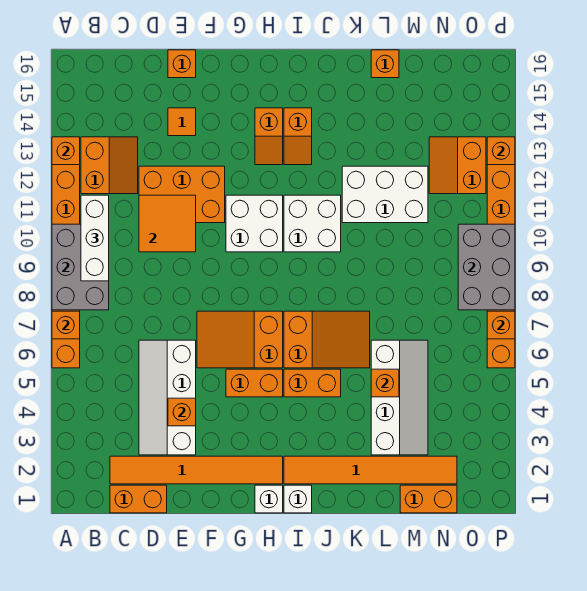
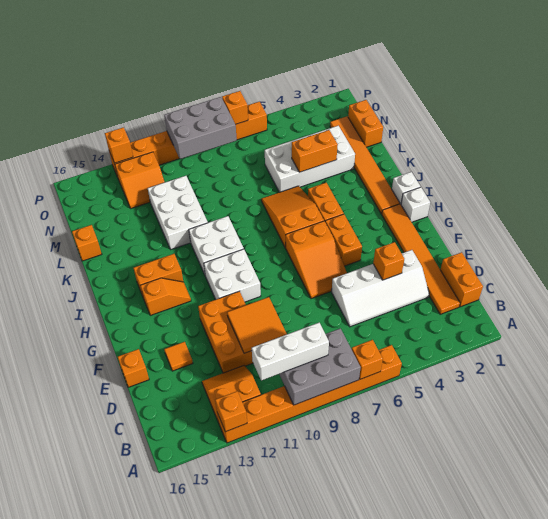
orange slope I13:I14 level 1 top 14 -> orange brick I13:I14 level 1
white slope L3:M6 level 1 top L -> white brick L3:M6 level 1
orange brick L5 level 2 -> orange brick L4:L5 level 2

